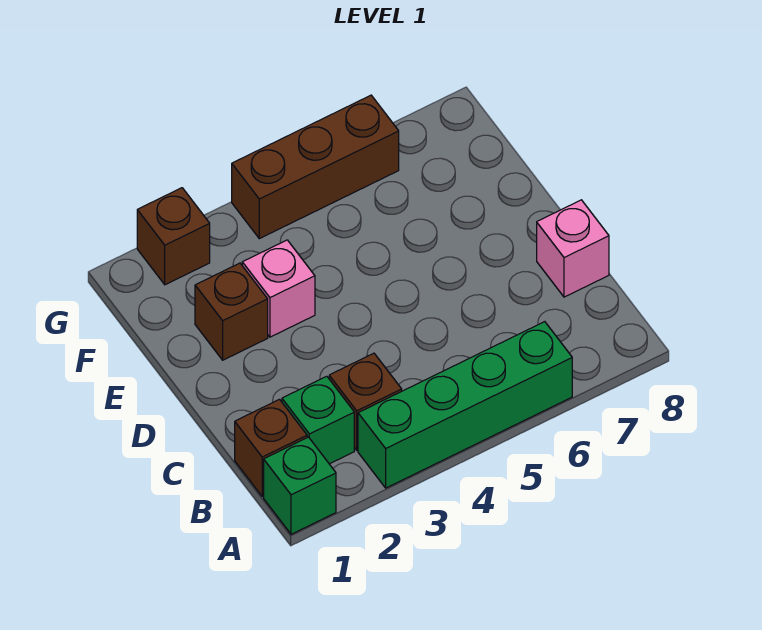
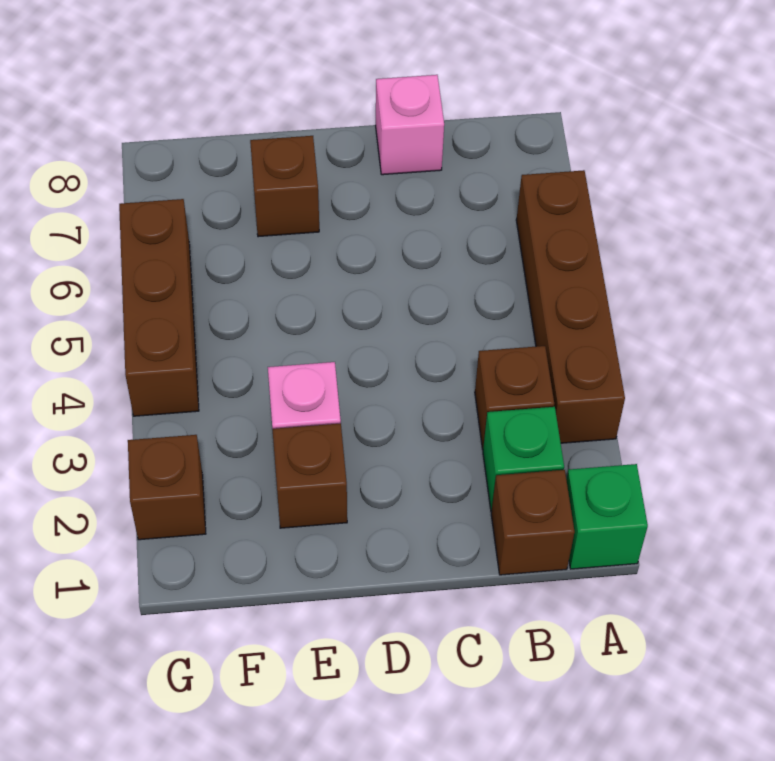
green brick A3:A6 level 1 -> brown brick A3:A6 level 1
none -> brown brick E7 level 1

